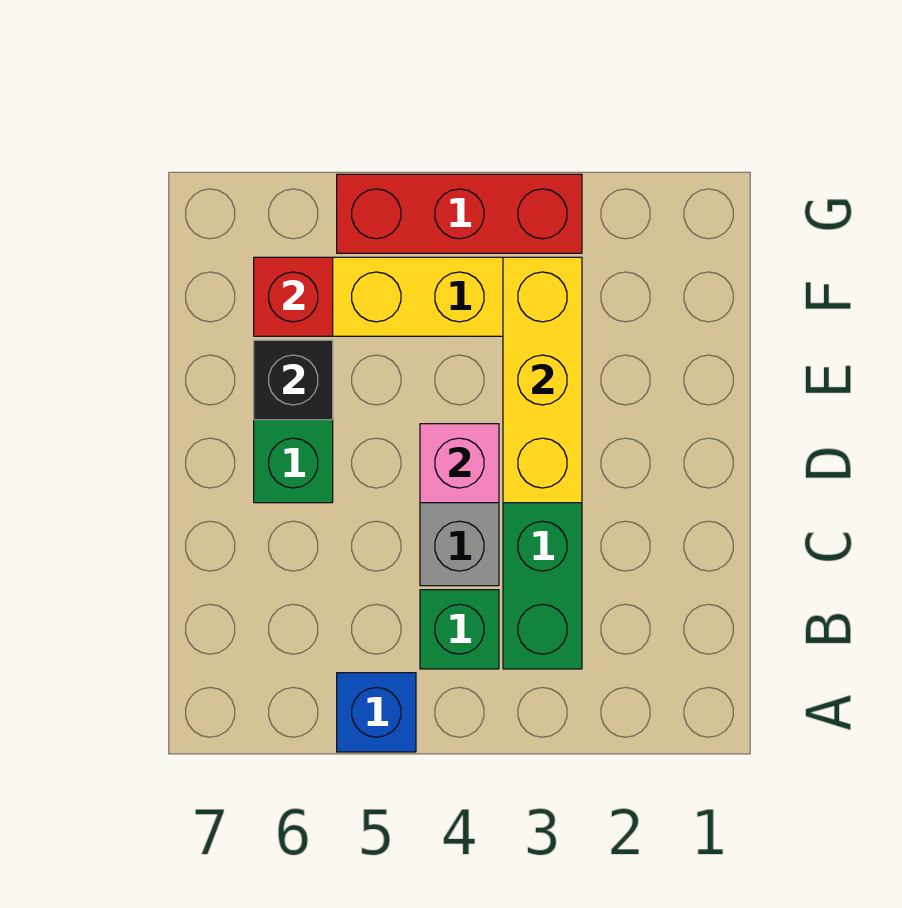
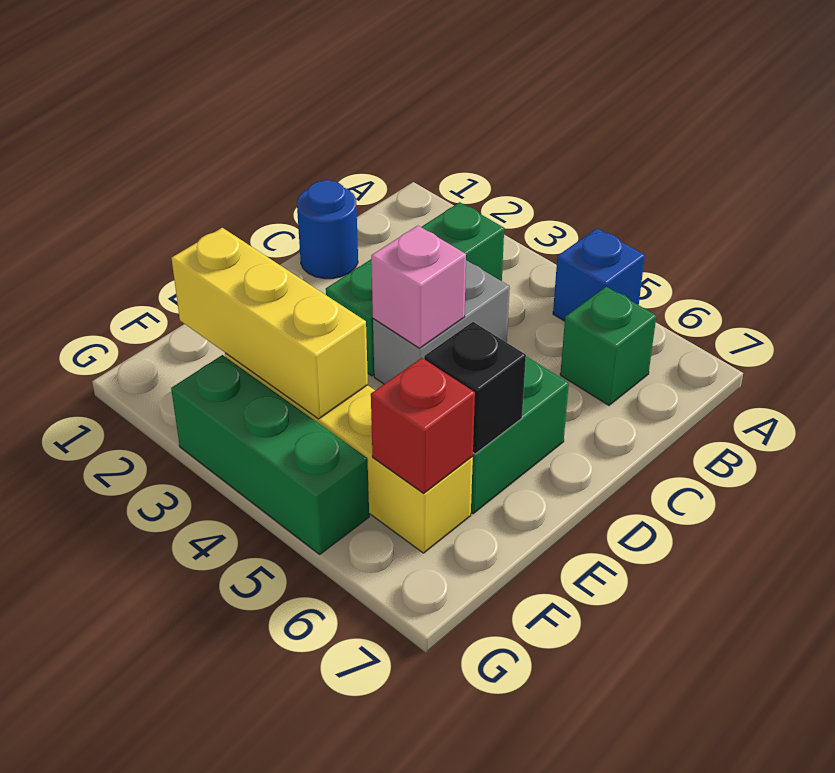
green brick B4 level 1 -> green brick B6 level 1
none -> blue round brick C1 level 1
yellow brick D3:F3 level 2 -> yellow brick F2:F4 level 2
red brick G3:G5 level 1 -> green brick G3:G5 level 1

